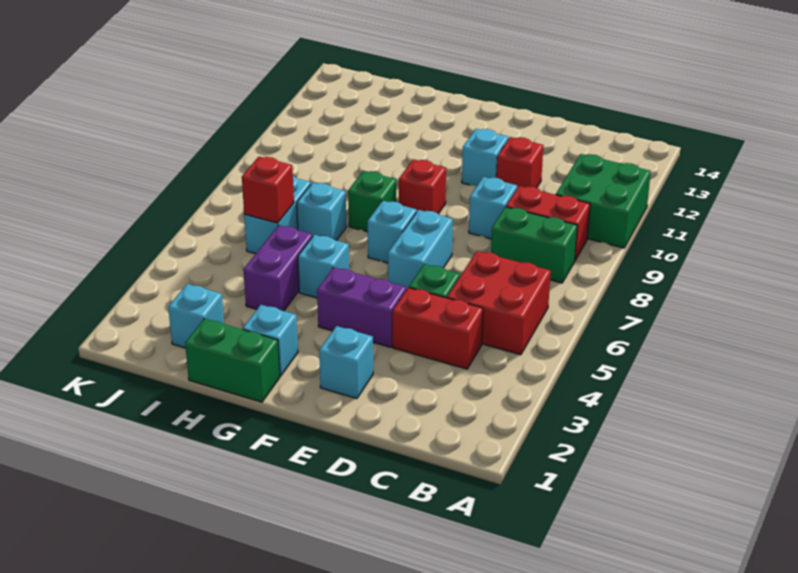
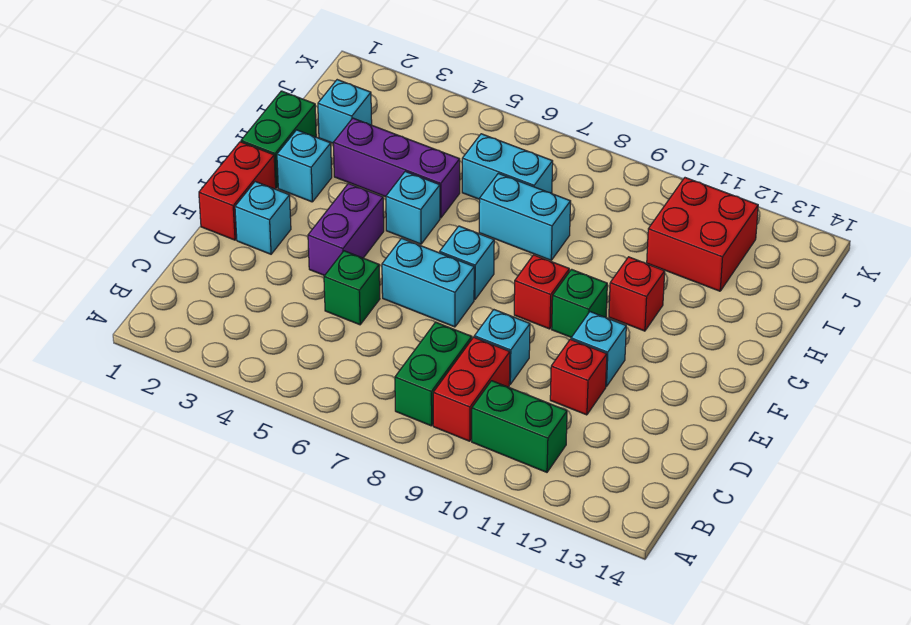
green brick A10:B11 level 1 -> green brick B10:B11 level 1
red brick B5:C6 level 1 -> red brick I11:J12 level 1
red brick C4:D4 level 1 -> red brick E1:F1 level 1
green brick G8 level 1 -> green brick F10 level 1
purple brick H4:H5 level 1 -> purple brick H3:H5 level 1
cyan brick H7 level 1 -> cyan brick H7:H8 level 1
red brick I6 level 2 -> red brick G11 level 1

